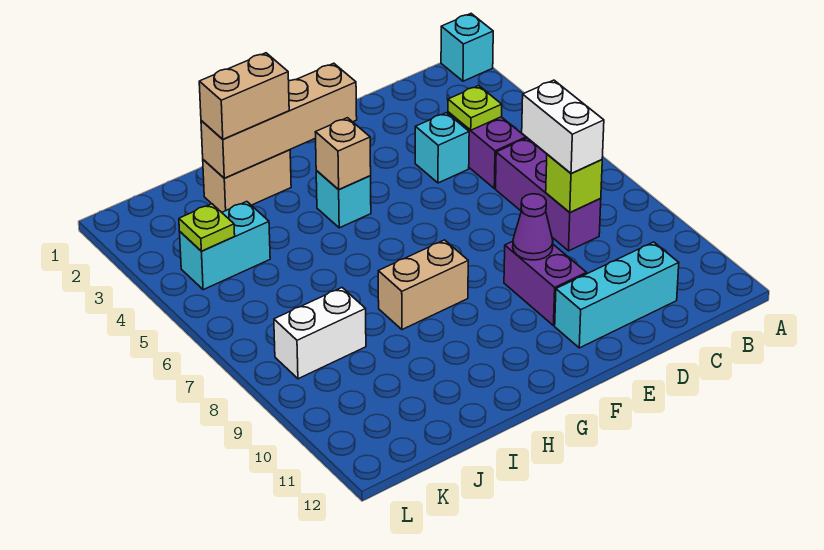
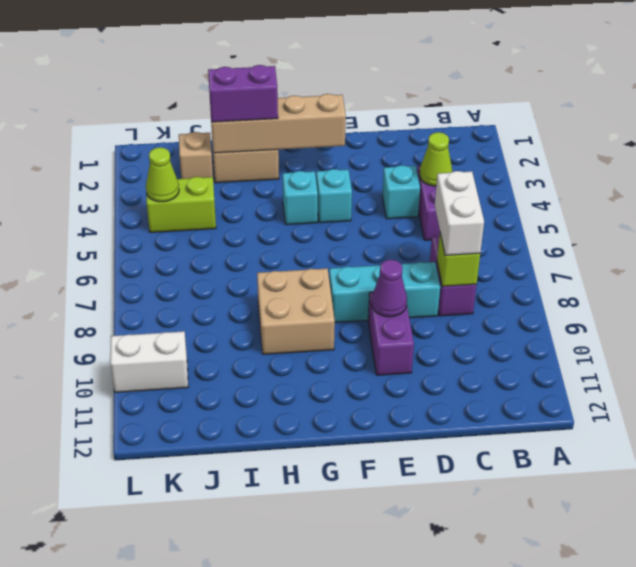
cyan brick A1 level 1 -> cyan brick F4 level 1
lime plate C4 level 2 -> lime cone C4 level 2
purple brick C6:C8 level 1 -> purple brick C7:C8 level 1
cyan brick C11:E11 level 1 -> cyan brick D8:F8 level 1
tan brick G4 level 2 -> tan brick J2 level 1
tan brick G8:H8 level 1 -> tan brick G8:H9 level 1
tan brick H2:I2 level 3 -> purple brick H2:I2 level 3
cyan brick J4:K4 level 1 -> lime brick J4:K4 level 1
white brick J8:K8 level 1 -> white brick K10:L10 level 1
lime plate K4 level 2 -> lime cone K4 level 2

